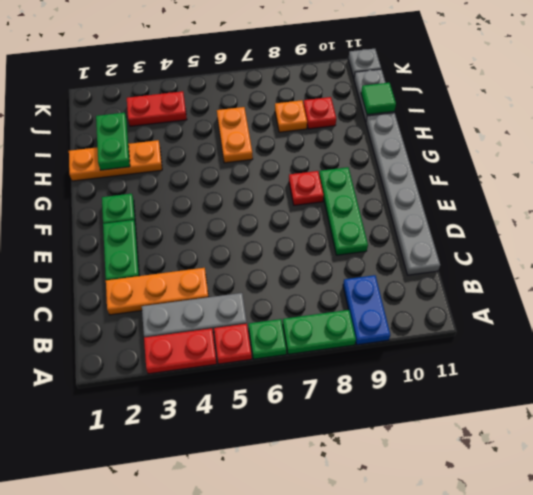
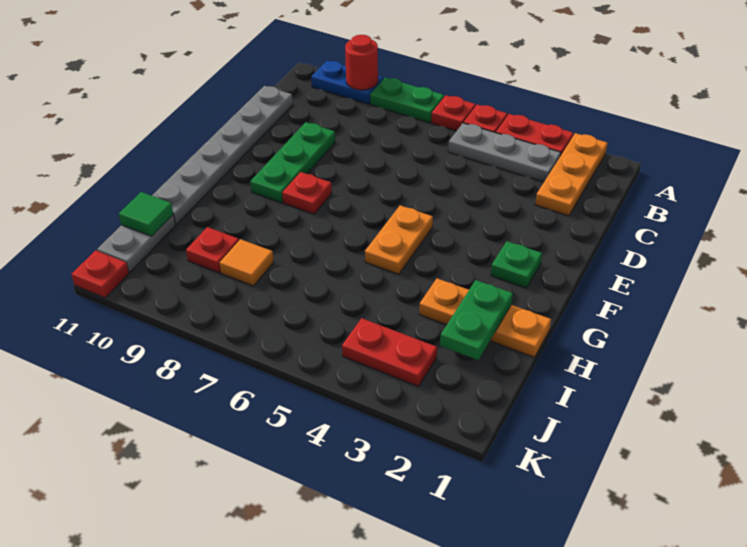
green plate A6 level 1 -> red plate A6 level 1
blue plate A9:B9 level 1 -> blue plate A9:A10 level 1
none -> red round brick A9 level 2
orange plate C2:C4 level 1 -> orange plate A2:C2 level 1
green plate D2:E2 level 1 -> none
orange plate H6:I6 level 1 -> orange plate F5:G5 level 1
orange plate I8 level 1 -> orange tile I8 level 1
grey plate K11 level 1 -> red plate K11 level 1

